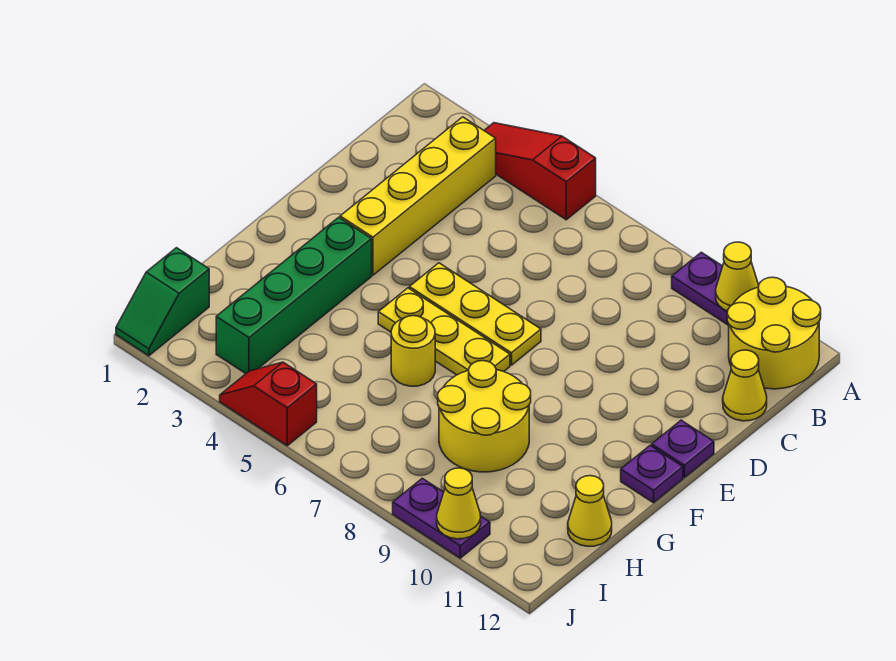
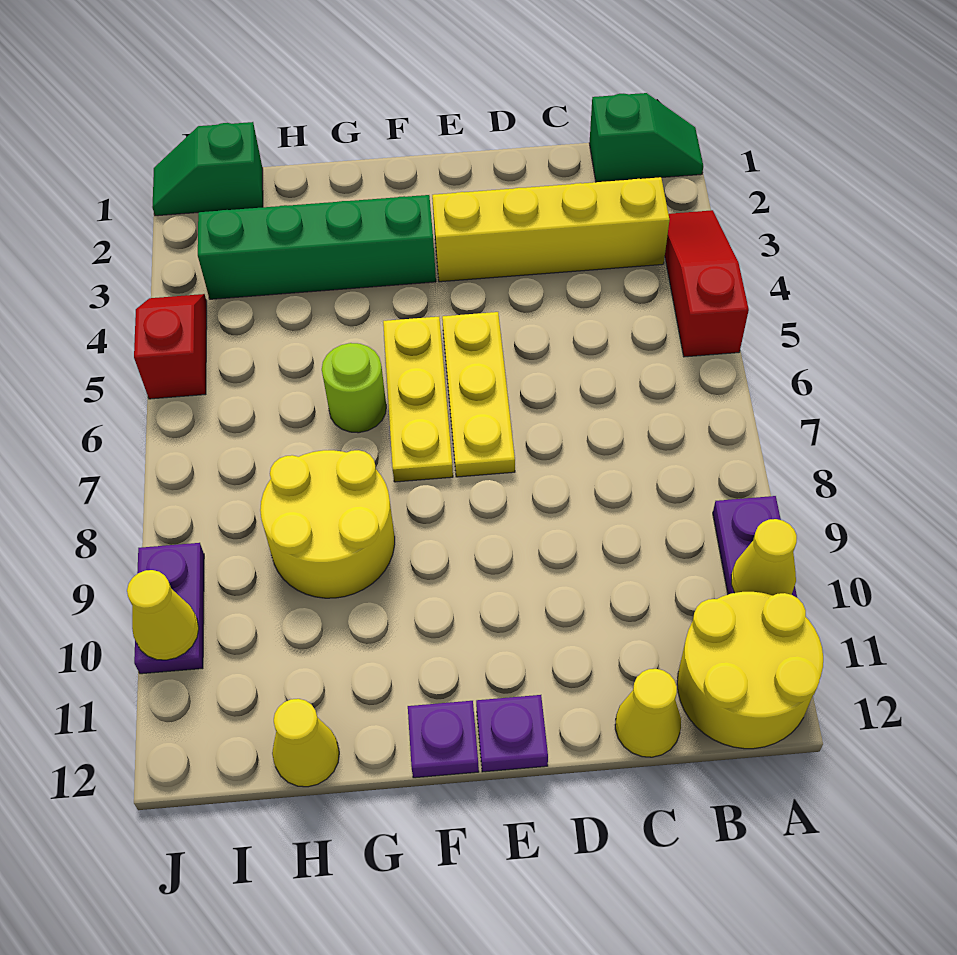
none -> green slope A1:B1 level 1 top B
yellow round brick G6 level 1 -> lime round brick G6 level 1

